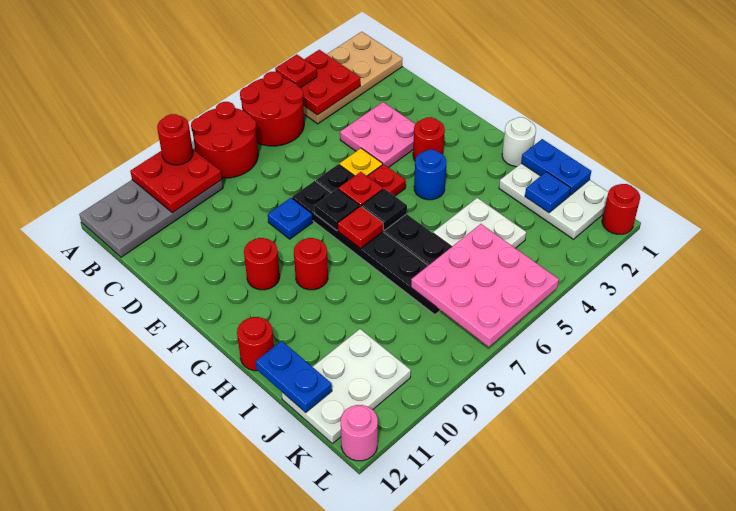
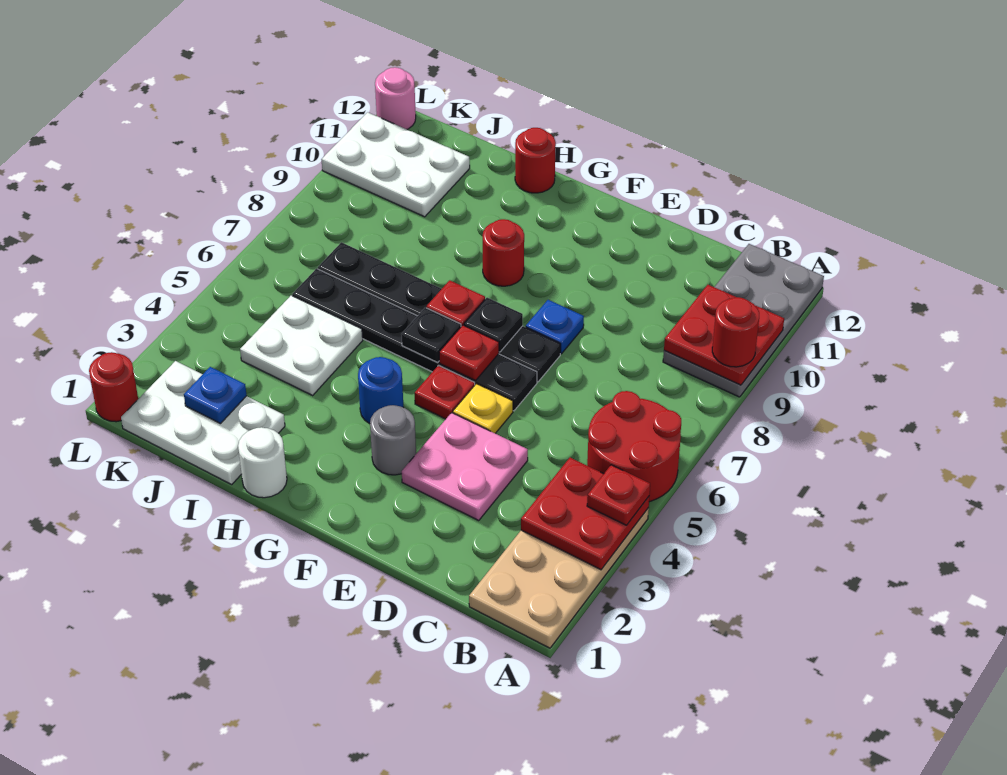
red round brick A7:B8 level 1 -> none
red round brick F3 level 1 -> grey round brick F3 level 1
red round brick F10 level 1 -> none
blue plate I1:J1 level 2 -> none
blue plate I12:J12 level 2 -> none
pink plate J5:L7 level 2 -> none
white plate J10:K12 level 1 -> white plate J10:L11 level 1

